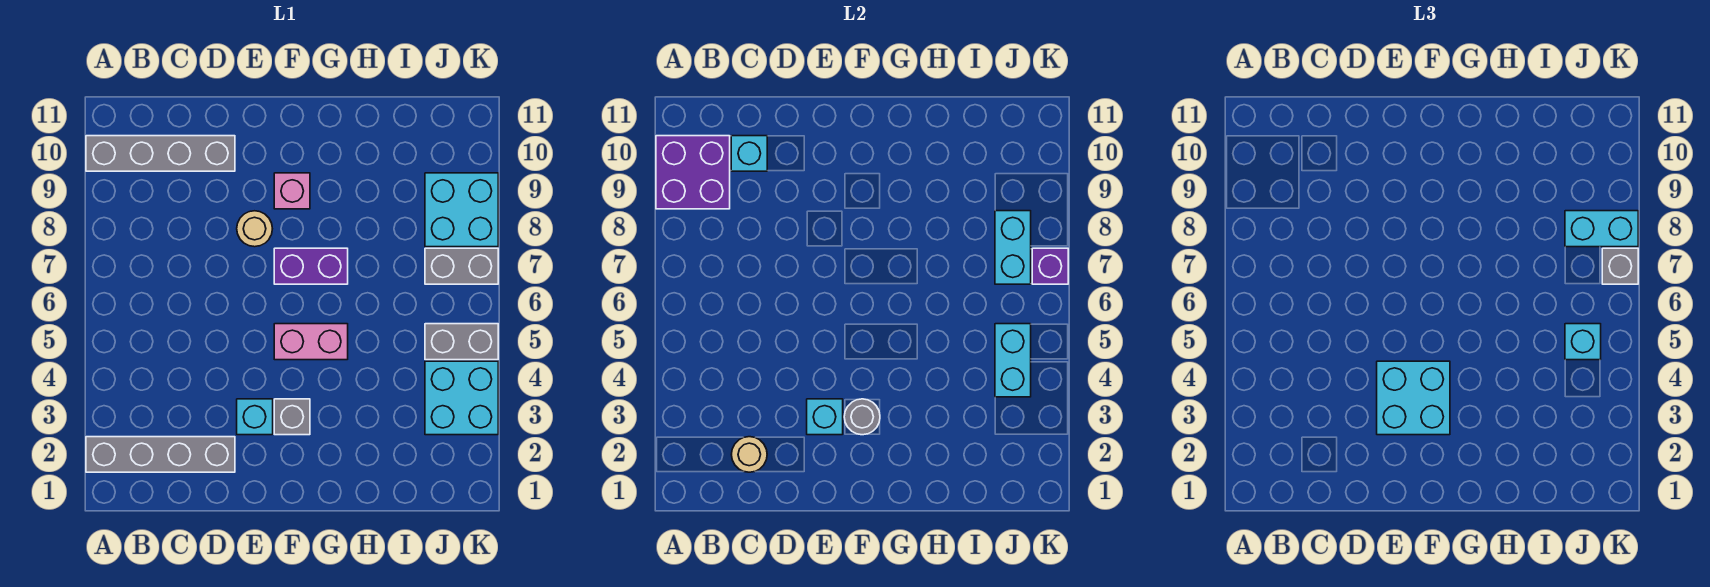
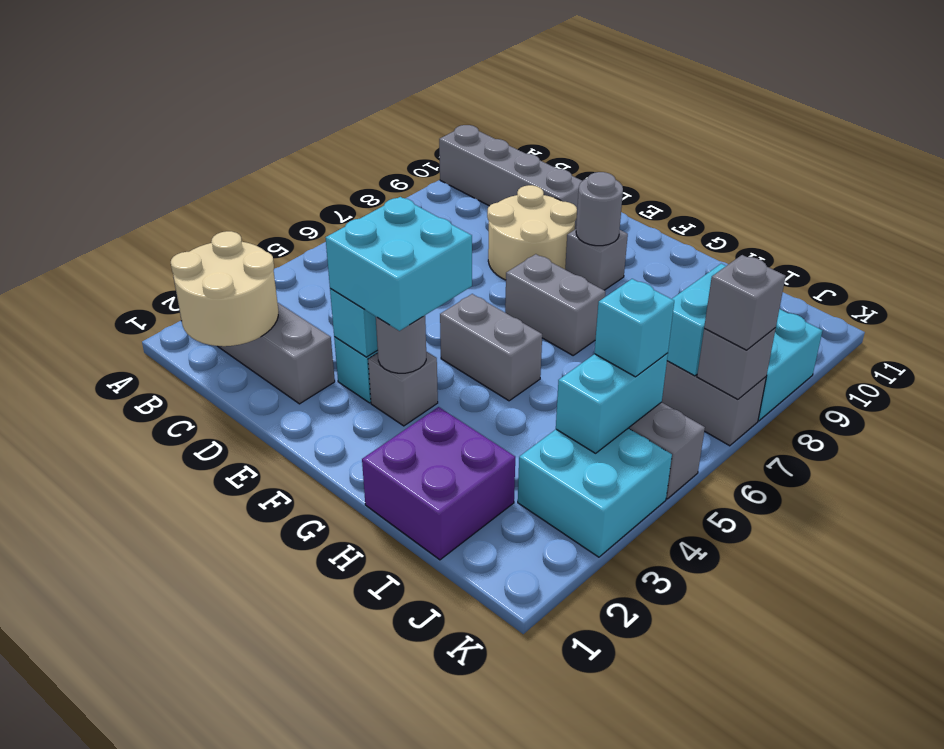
purple brick A9:B10 level 2 -> purple brick H1:I2 level 1
tan round brick C2 level 2 -> tan round brick B1:C2 level 2
cyan brick C10 level 2 -> none
tan round brick E8 level 1 -> tan round brick D8:E9 level 1
pink brick F5:G5 level 1 -> grey brick F5:G5 level 1
purple brick F7:G7 level 1 -> grey brick F7:G7 level 1
pink brick F9 level 1 -> grey brick F9 level 1
none -> grey round brick F9 level 2
cyan brick J8:K8 level 3 -> none
purple brick K7 level 2 -> grey brick K7 level 2

